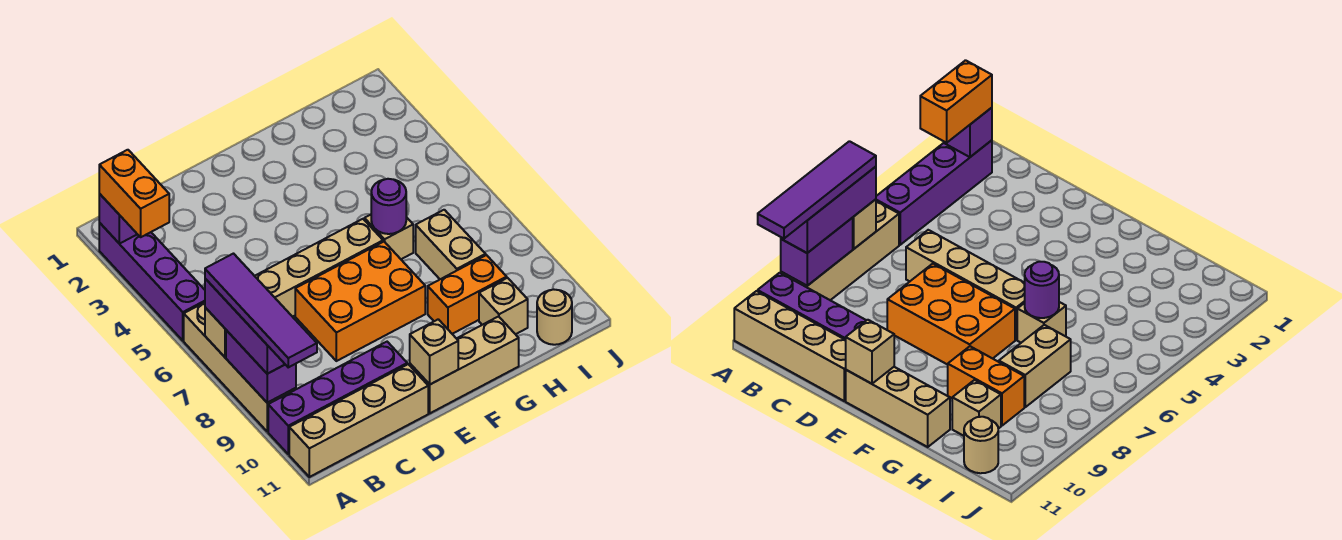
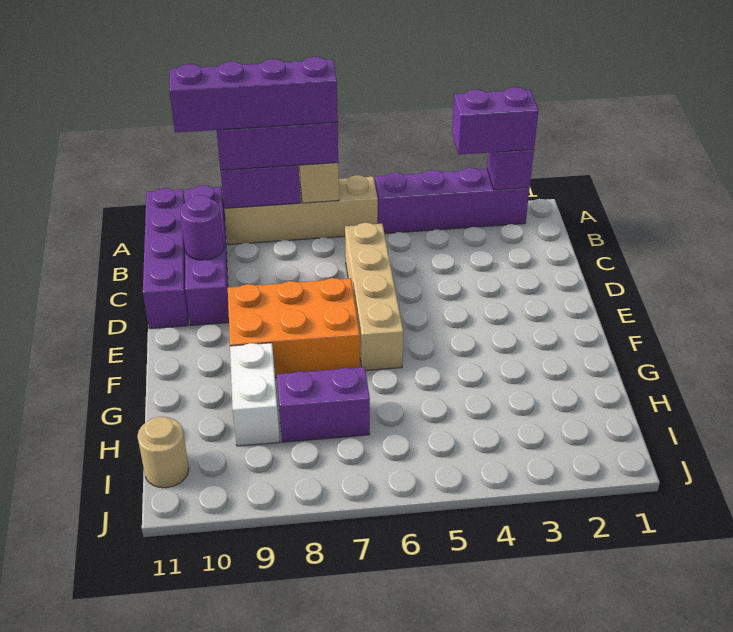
orange brick A2:A3 level 3 -> purple brick A2:A3 level 3
purple tile A7:A10 level 4 -> purple brick A7:A10 level 4
tan brick A11:D11 level 1 -> purple brick A11:D11 level 1
orange brick D7:F8 level 1 -> orange brick E7:F9 level 1
tan brick E11:G11 level 1 -> none
tan brick E11 level 2 -> none
tan brick G6 level 1 -> none
purple round brick G6 level 2 -> purple round brick C10 level 2
orange brick G9:H9 level 1 -> white brick G9:H9 level 1
tan brick H7:H8 level 1 -> purple brick H7:H8 level 1
tan brick H10 level 1 -> none

